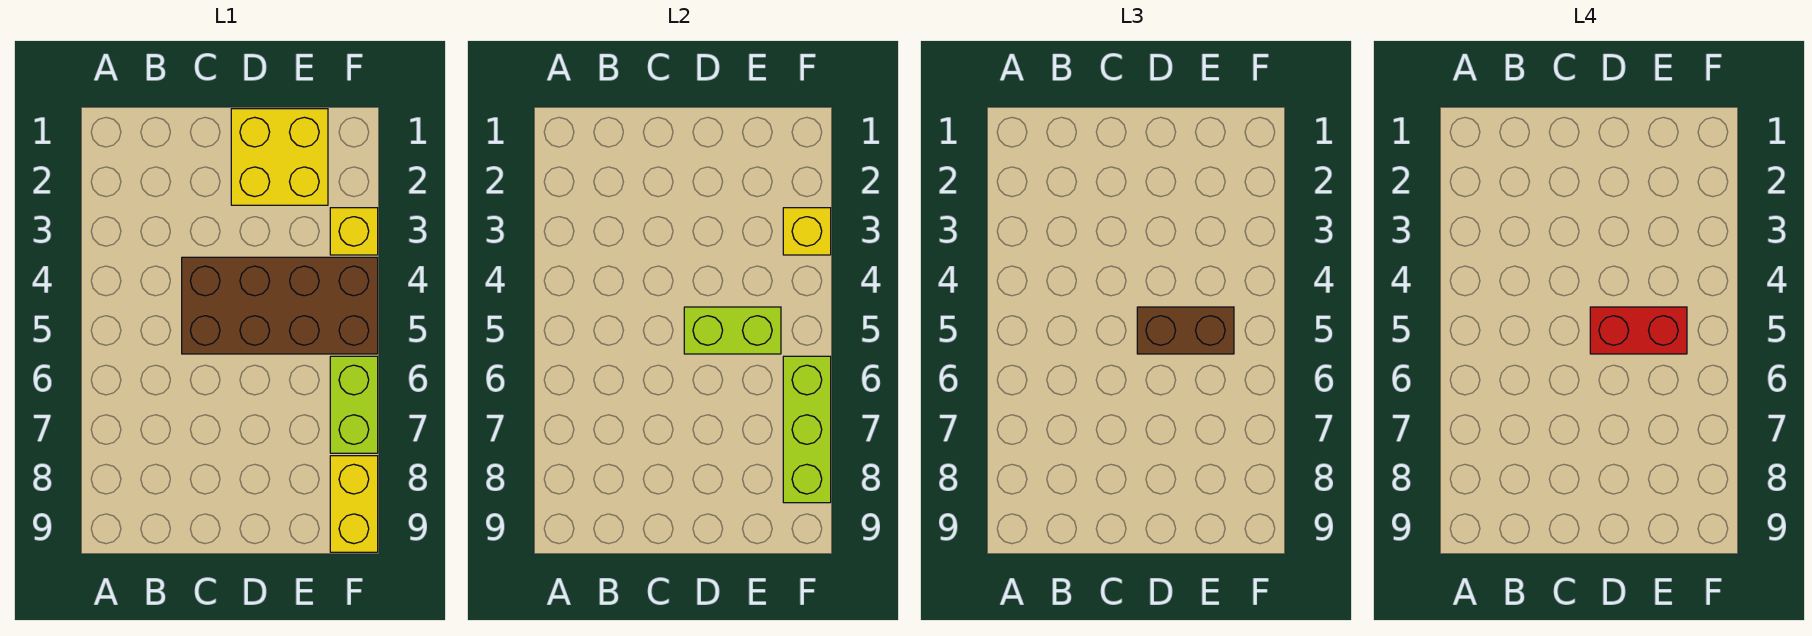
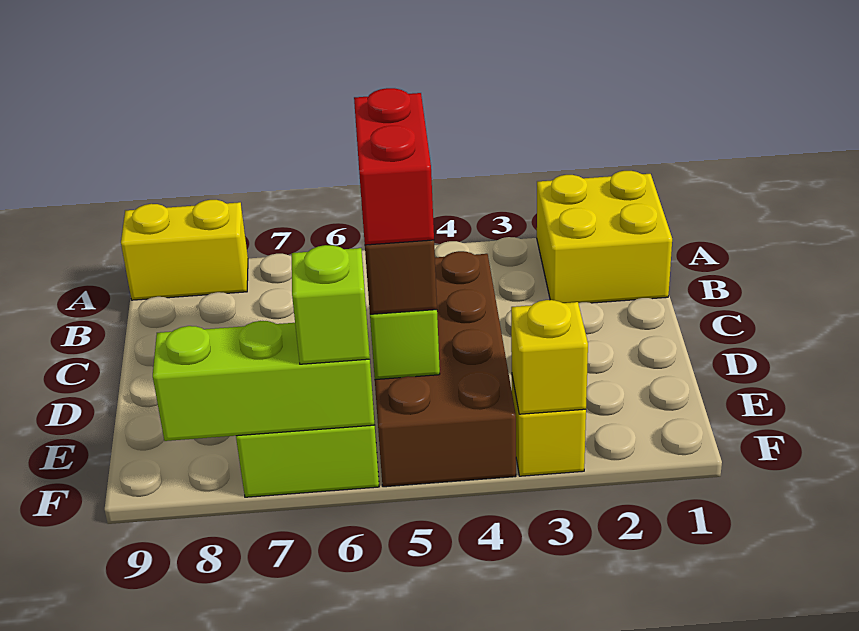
yellow brick D1:E2 level 1 -> yellow brick A1:B2 level 1
none -> lime brick F6 level 3
yellow brick F8:F9 level 1 -> yellow brick A8:A9 level 1

